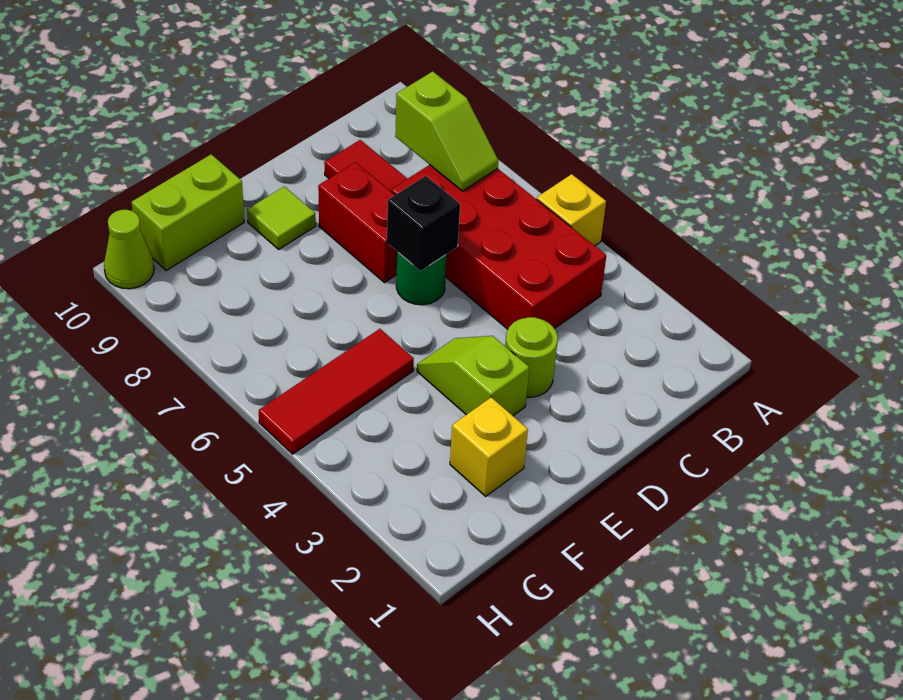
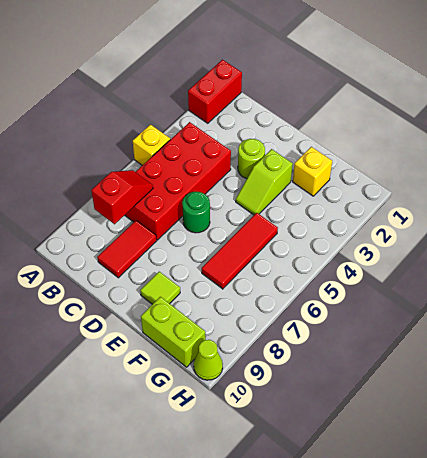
lime slope B7:B8 level 2 top 8 -> red slope B7:B8 level 2 top 8
black brick D6 level 2 -> none
red brick D7:D8 level 1 -> red brick A1:A2 level 1
red tile F5:H5 level 1 -> red tile F5:F7 level 1

